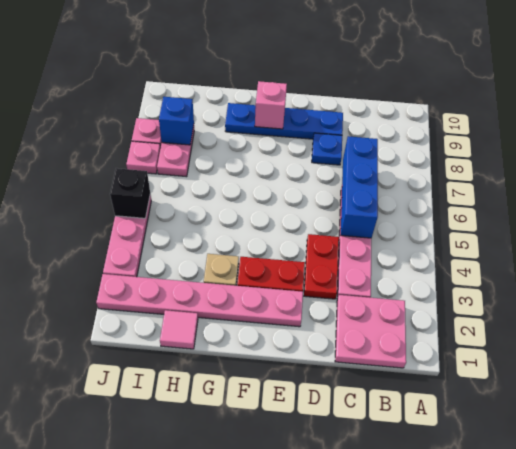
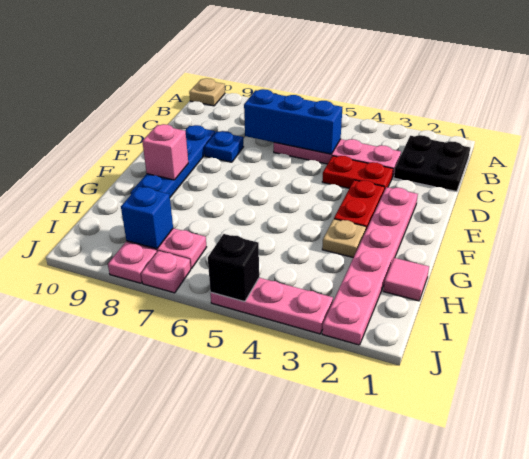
none -> tan plate A10 level 1
pink plate B1:C2 level 1 -> black plate B1:C2 level 1

